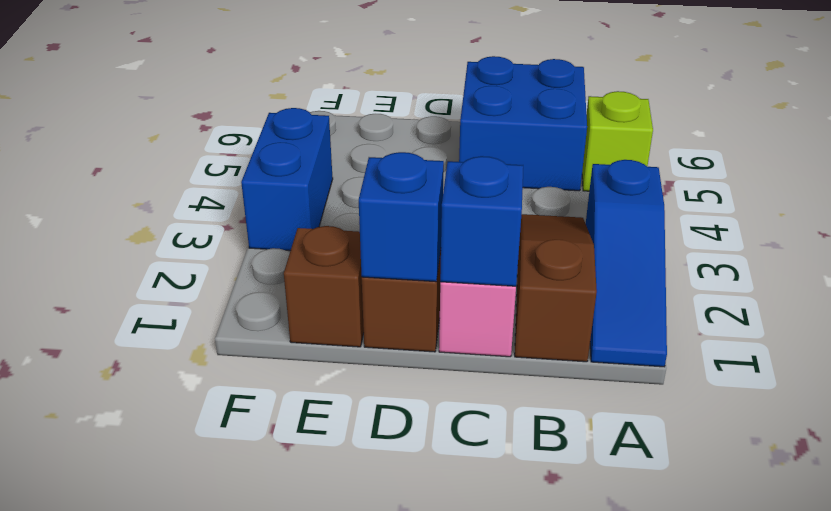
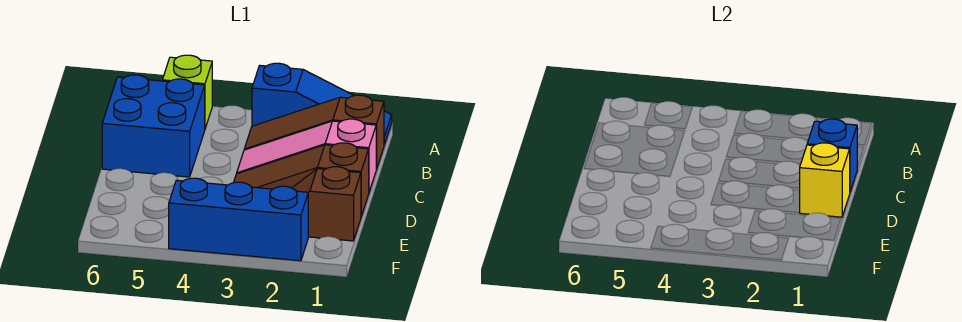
blue brick D1 level 2 -> yellow brick D1 level 2
blue brick F3:F4 level 1 -> blue brick F2:F4 level 1

